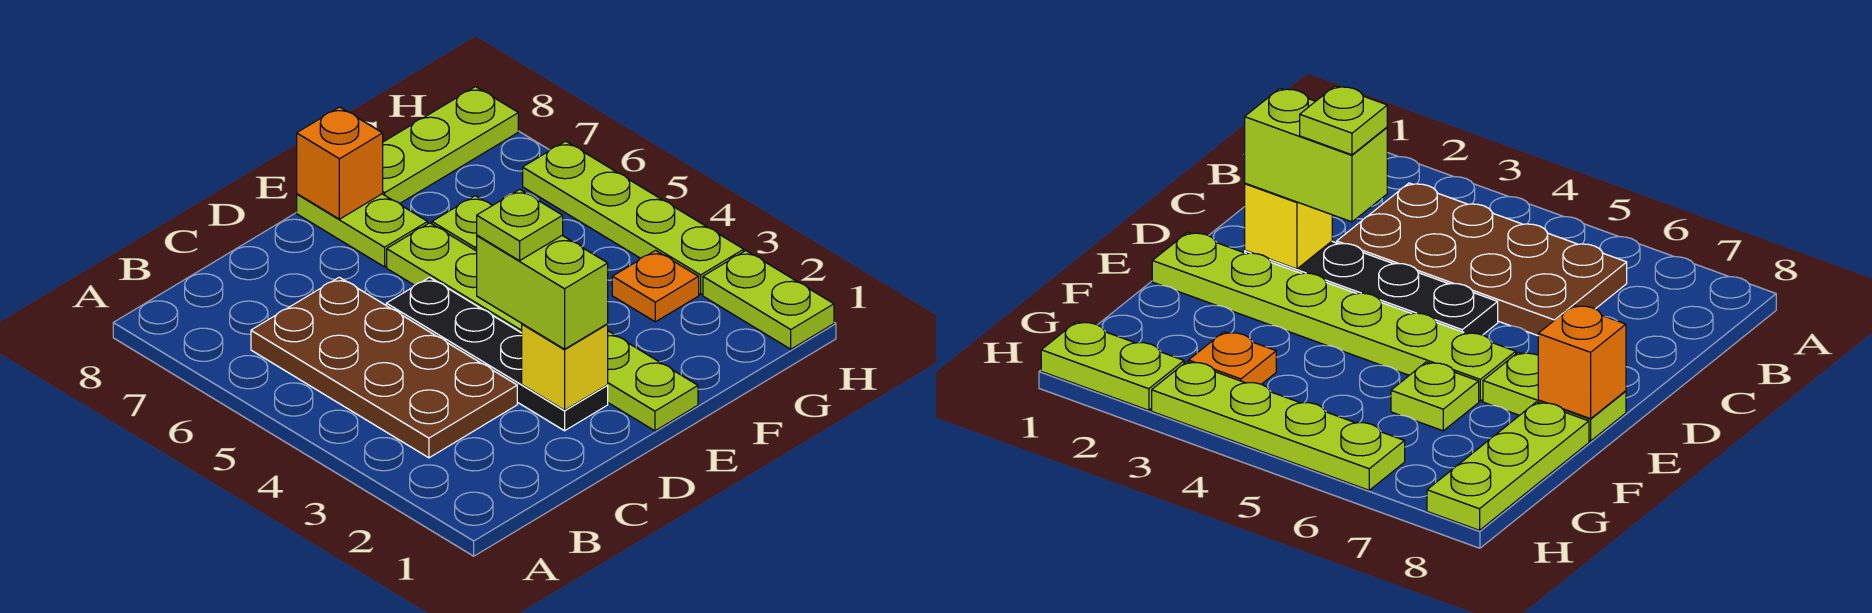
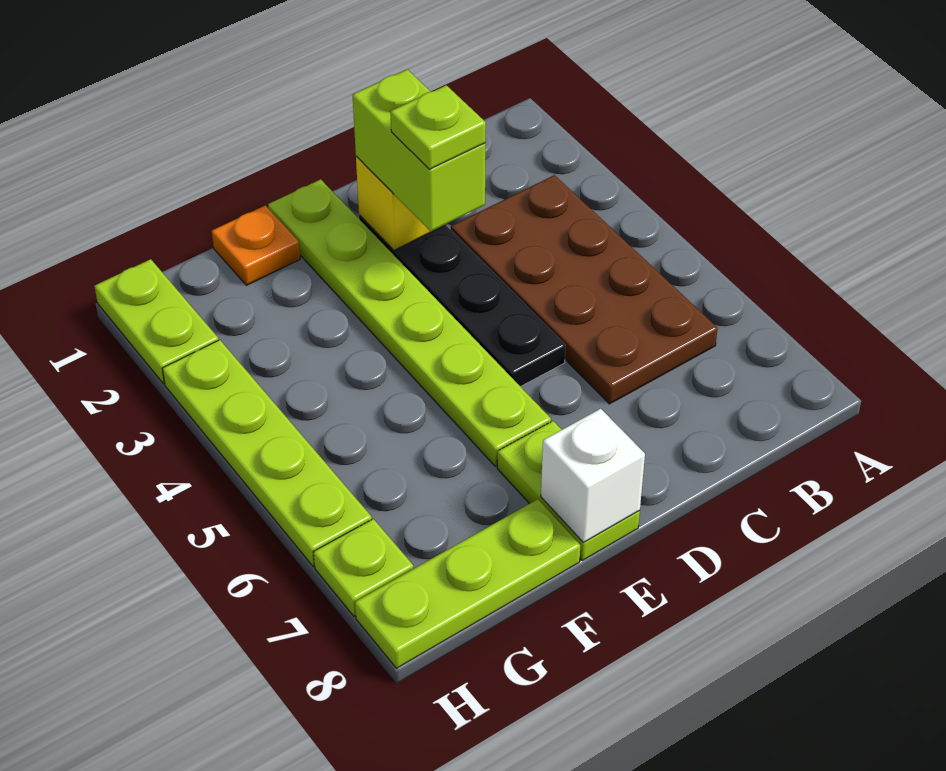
orange brick E8 level 2 -> white brick E8 level 2
lime plate F6 level 1 -> lime plate H7 level 1
orange plate G3 level 1 -> orange plate F1 level 1

